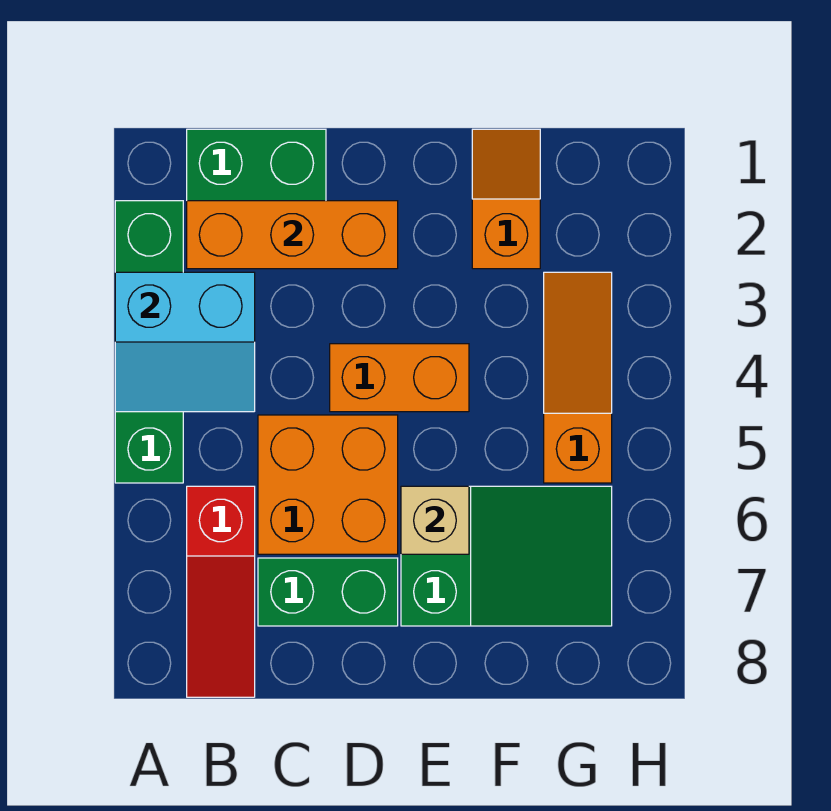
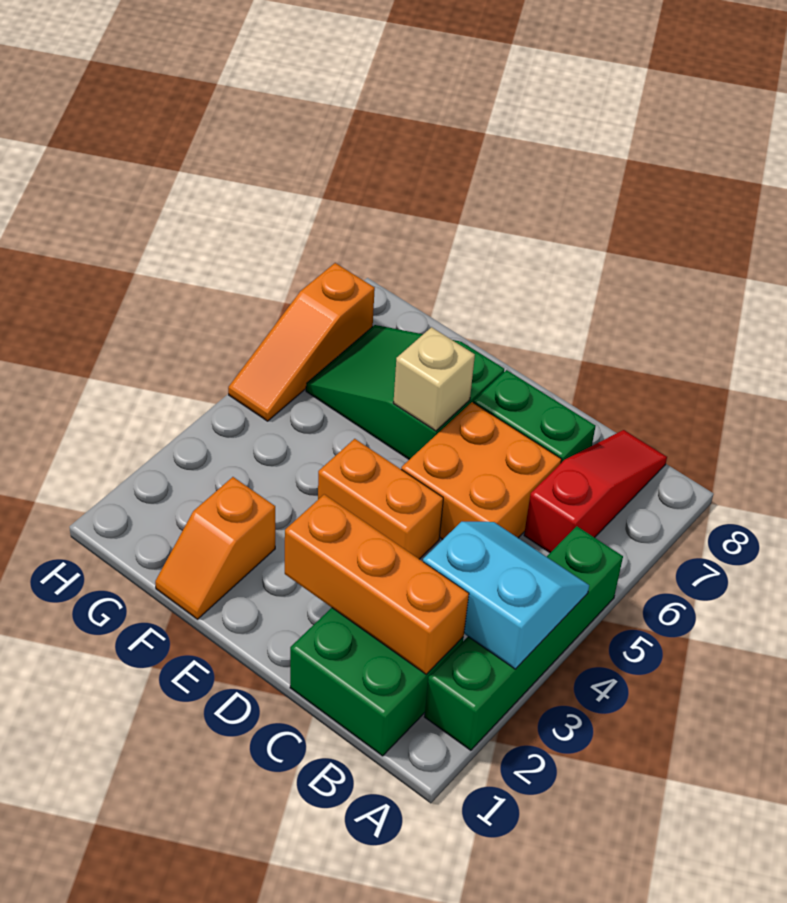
orange slope G3:G5 level 1 top 5 -> orange slope H5:H7 level 1 top 7

